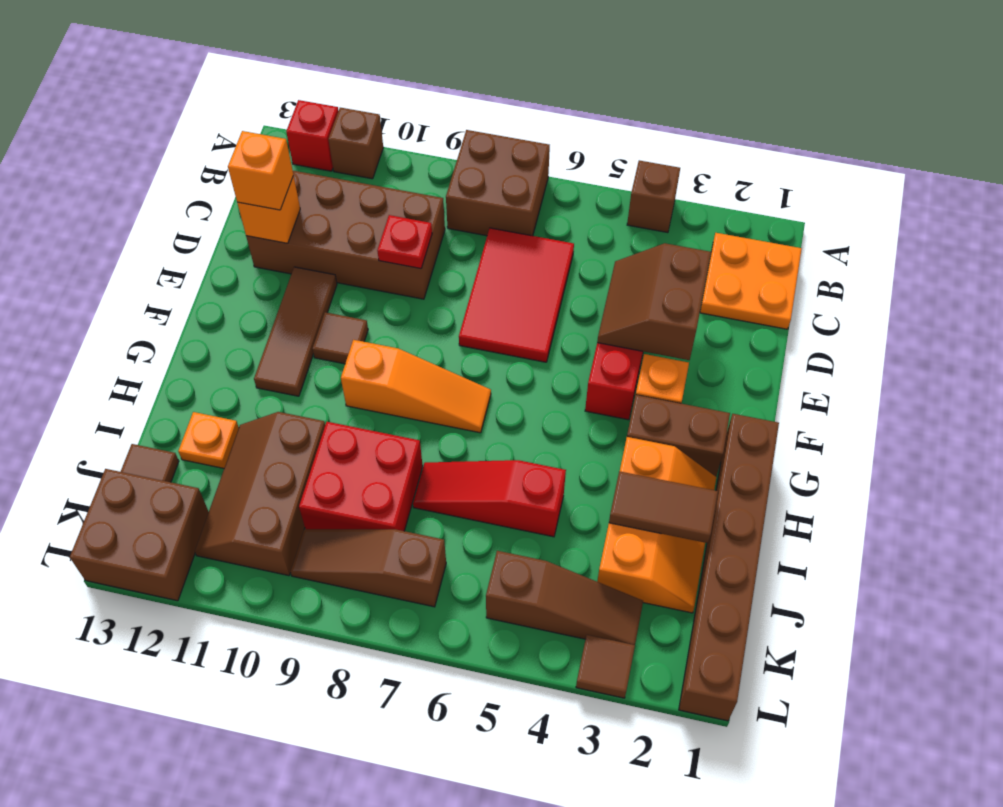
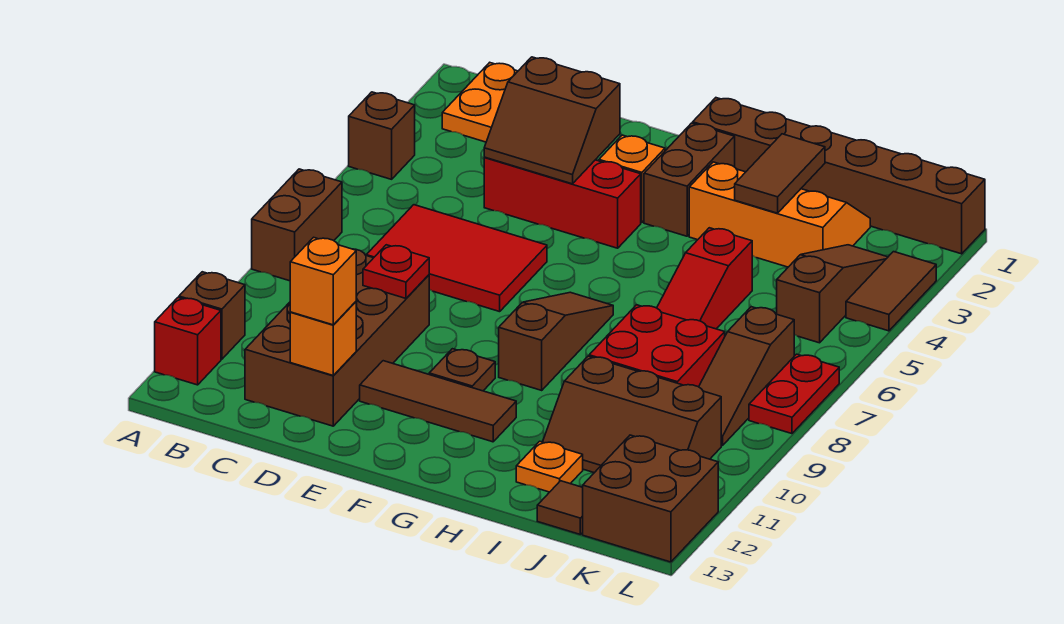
brown brick A7:B8 level 1 -> brown brick A7:A8 level 1
brown tile F10 level 1 -> brown plate F10 level 1
orange slope G7:G9 level 1 top 9 -> brown slope G7:G9 level 1 top 9
brown tile L3 level 1 -> brown tile L3:L4 level 1
none -> red plate L7:L8 level 1

